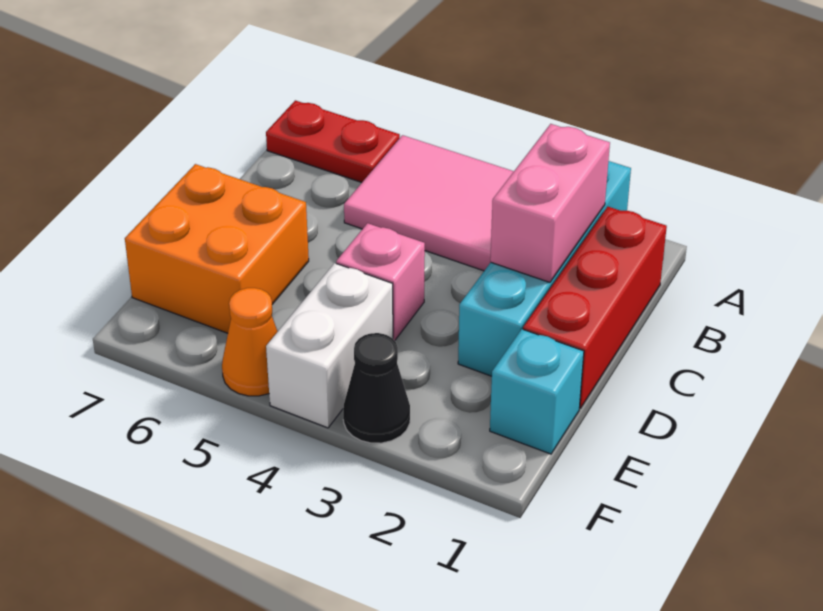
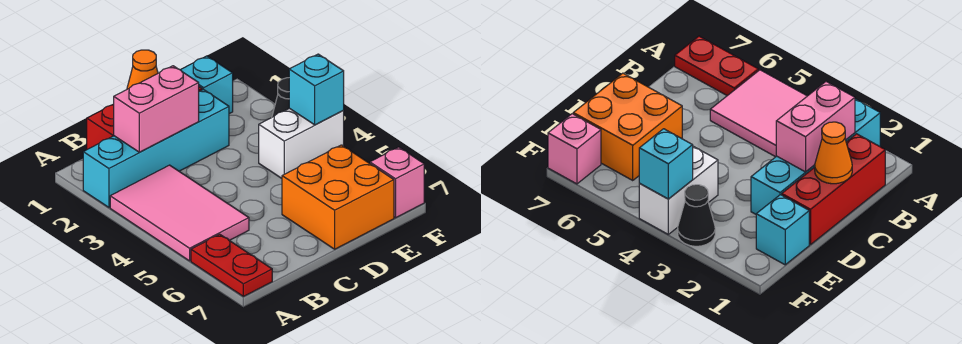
pink brick D4 level 1 -> pink brick F7 level 1
none -> cyan brick F4 level 2
orange cone F5 level 1 -> orange cone C1 level 2

